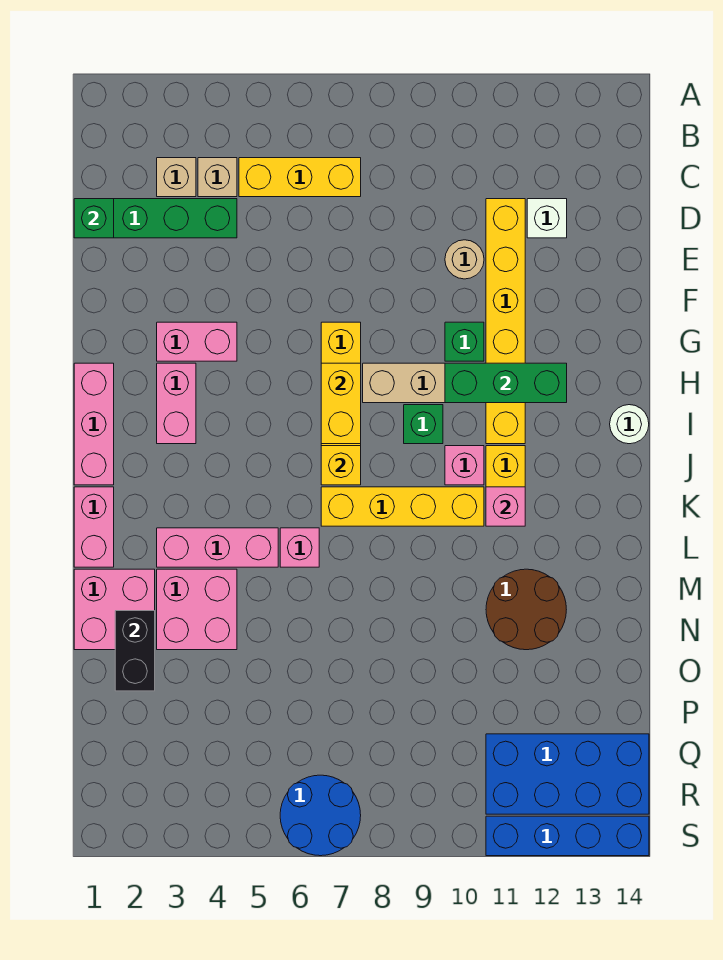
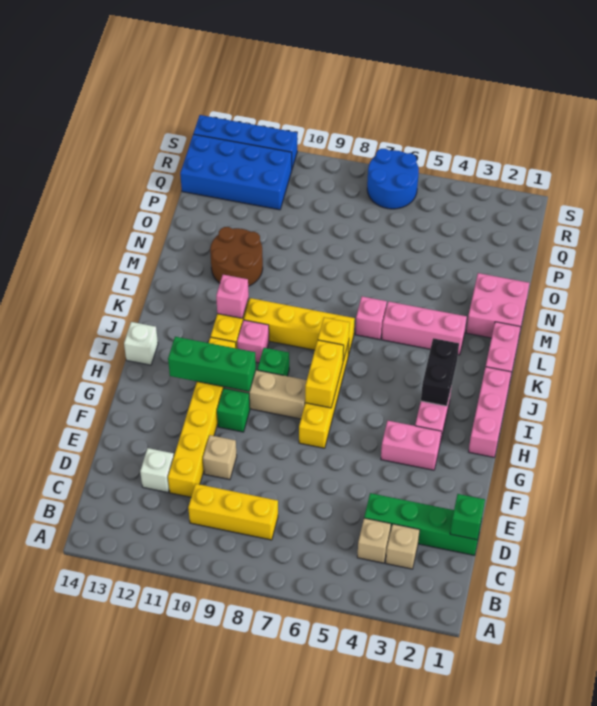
yellow brick C5:C7 level 1 -> yellow brick C8:C10 level 1
tan round brick E10 level 1 -> tan brick E10 level 1
white round brick I14 level 1 -> white brick I14 level 1
pink brick M3:N4 level 1 -> none
black brick N2:O2 level 2 -> black brick I3:J3 level 2

